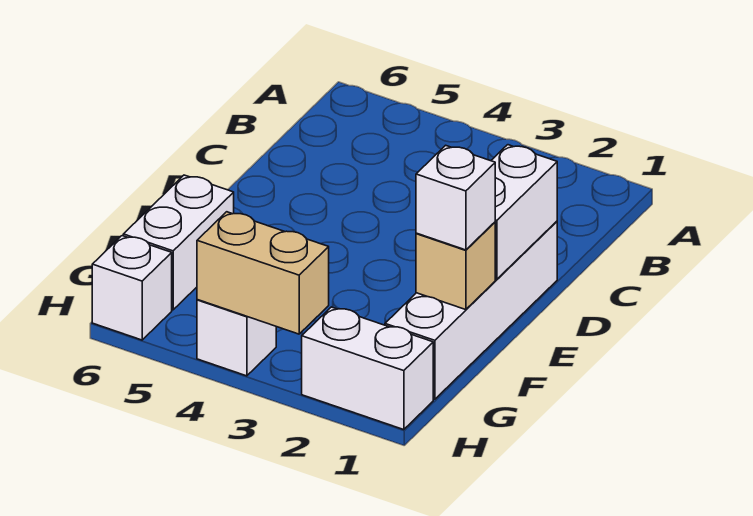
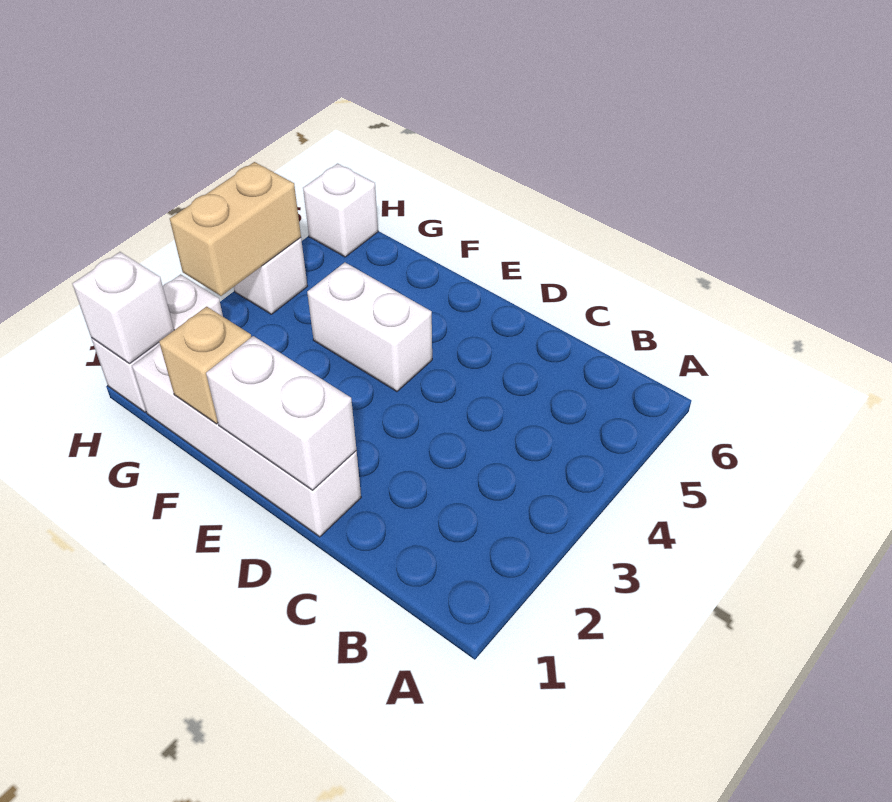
white brick F1 level 3 -> white brick H1 level 2
white brick F6:G6 level 1 -> white brick E4:F4 level 1

